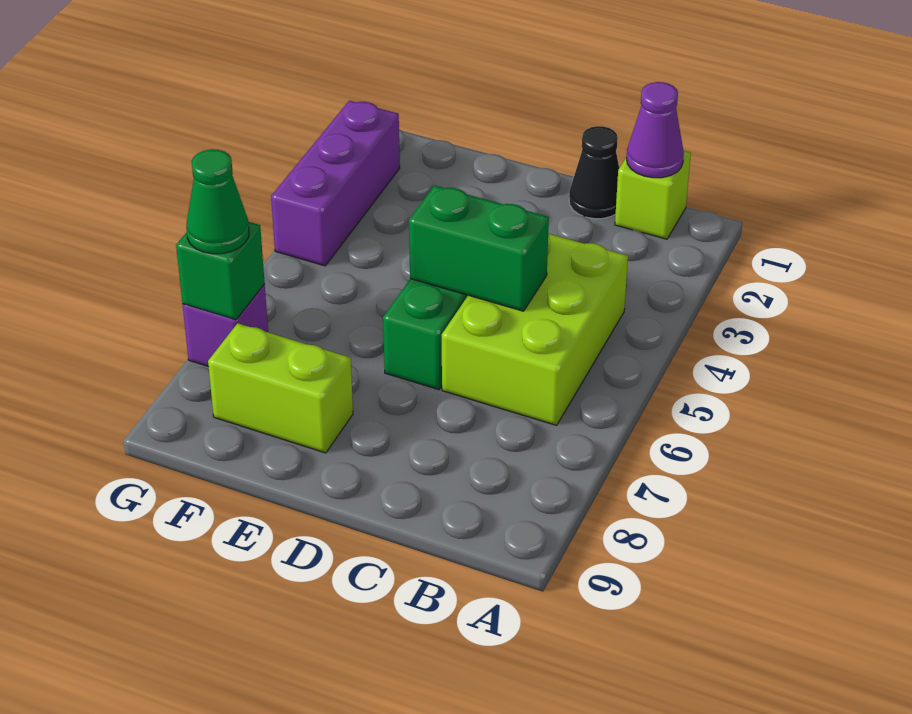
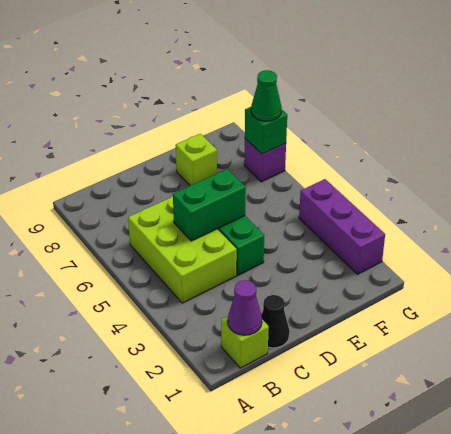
lime brick E8:F8 level 1 -> lime brick E8 level 1

